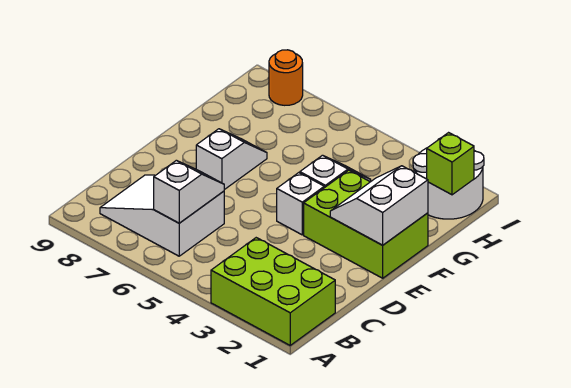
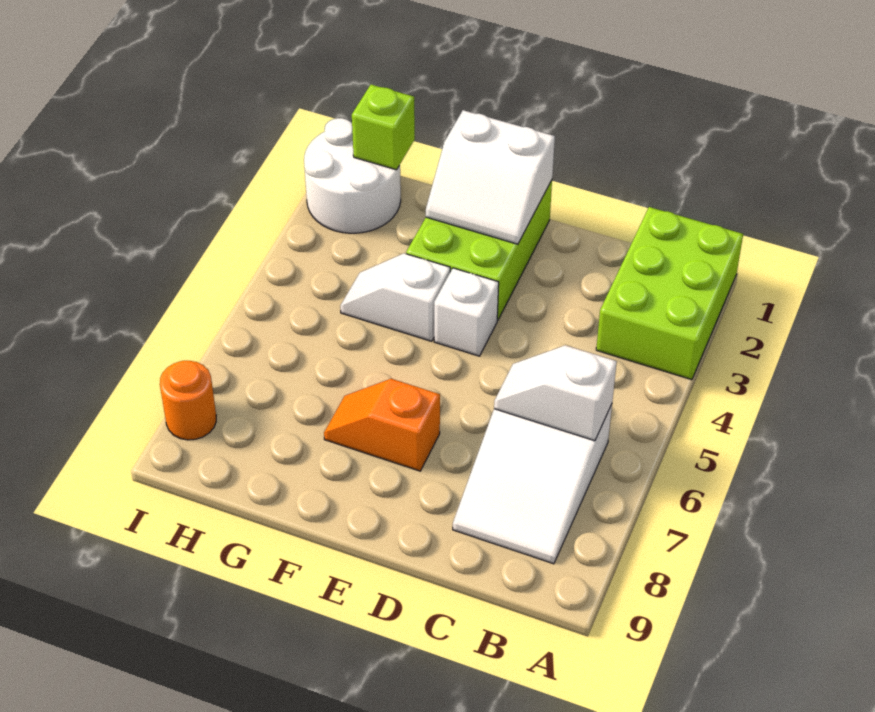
white slope E7:F7 level 1 top E -> orange slope E7:F7 level 1 top E

